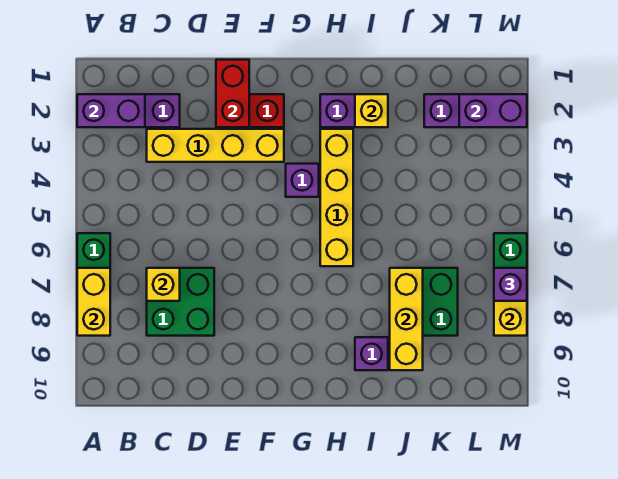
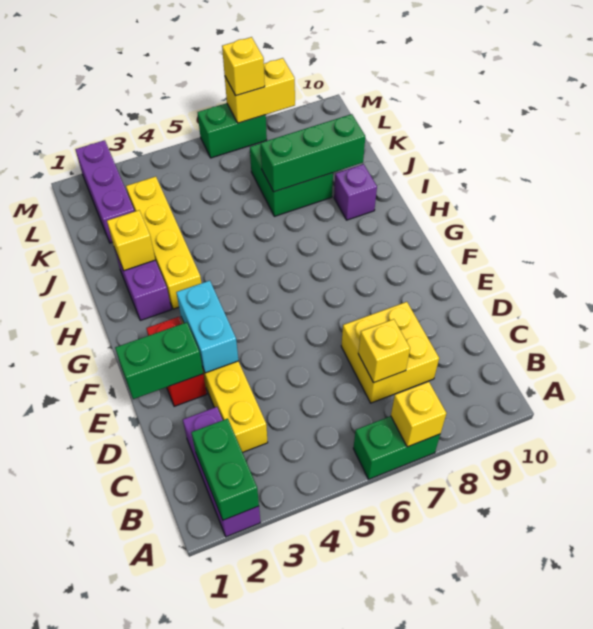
purple brick A2:B2 level 2 -> green brick A2:B2 level 2
yellow brick A7:A8 level 2 -> yellow brick A7 level 2
green brick C7:D8 level 1 -> yellow brick C7:D8 level 1
red brick E1:E2 level 2 -> green brick E1:E2 level 2
none -> cyan brick E3:F3 level 2
purple brick G4 level 1 -> none
yellow brick H3:H6 level 1 -> yellow brick H3:K3 level 1
yellow brick J7:J9 level 2 -> green brick J7:J9 level 2
purple brick L2:M2 level 2 -> none
purple brick M7 level 3 -> yellow brick M7 level 3

